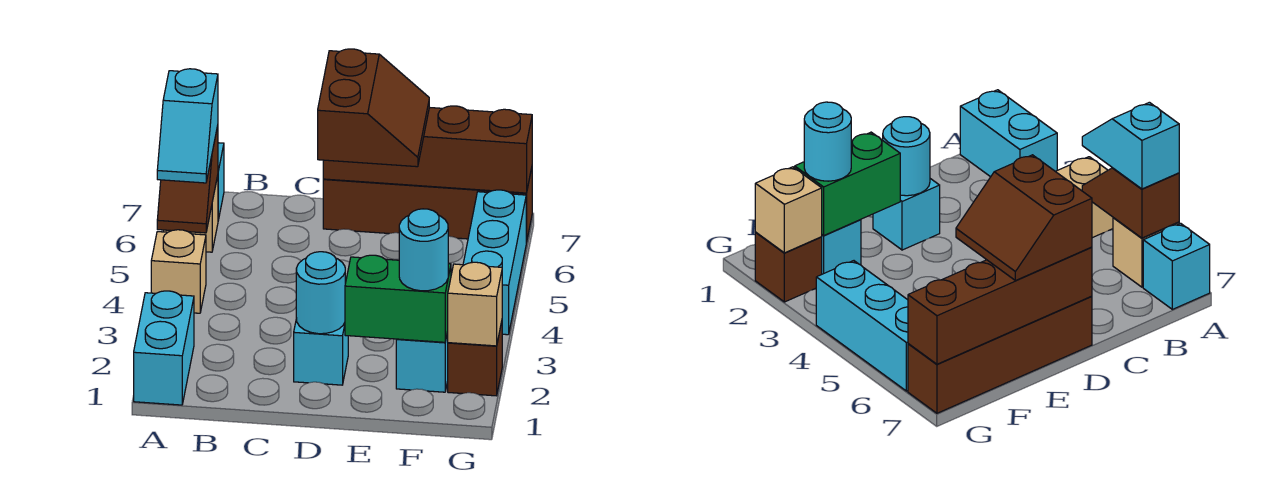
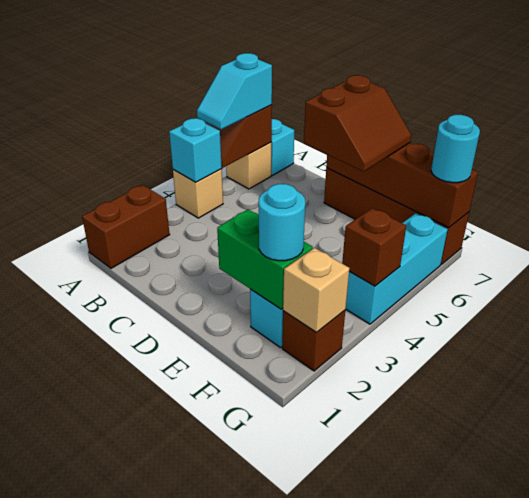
cyan brick A1:A2 level 1 -> brown brick A1:A2 level 1
cyan brick D2 level 1 -> cyan brick A4 level 2
cyan round brick D2 level 2 -> cyan round brick G7 level 3
none -> brown brick G4 level 2

